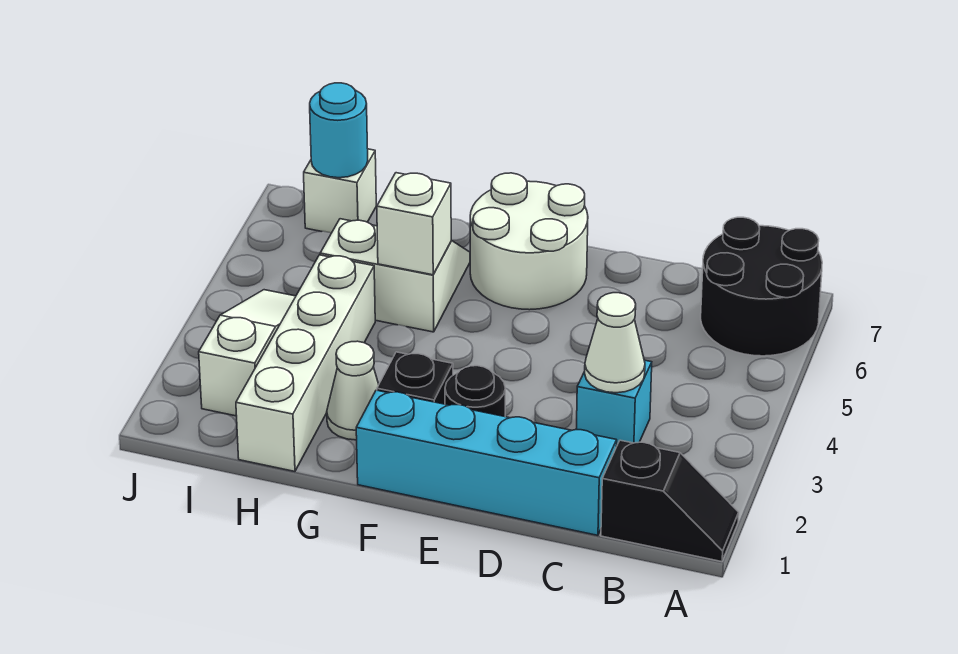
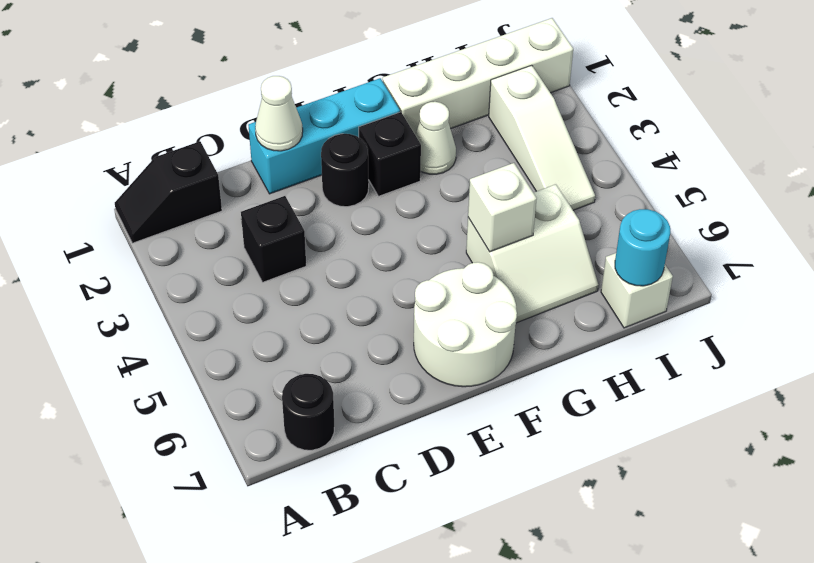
black round brick A6:B7 level 1 -> black round brick B7 level 1
cyan brick C1:F1 level 1 -> cyan brick D1:F1 level 1
cyan brick C3 level 1 -> black brick C3 level 1
white cone C3 level 2 -> white cone D1 level 2
white brick H1:H4 level 1 -> white brick G1:J1 level 1

